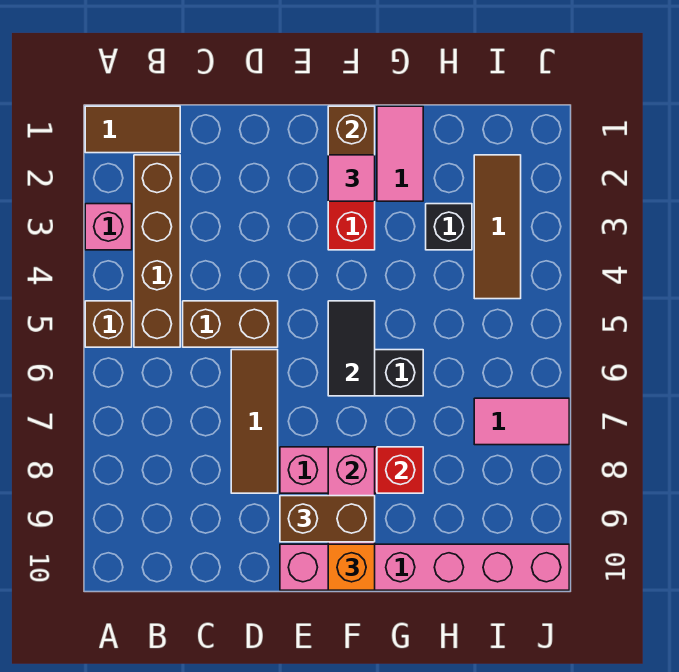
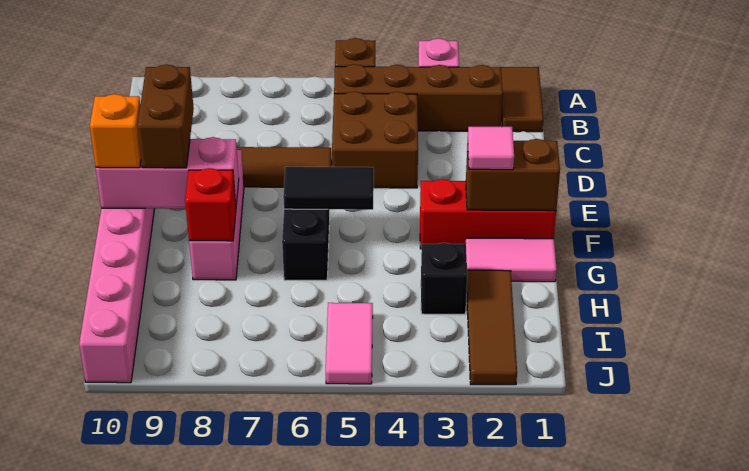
brown brick C5:D5 level 1 -> brown brick C4:D5 level 1
brown tile I2:I4 level 1 -> brown tile H2:J2 level 1
pink tile I7:J7 level 1 -> pink tile I5:J5 level 1

